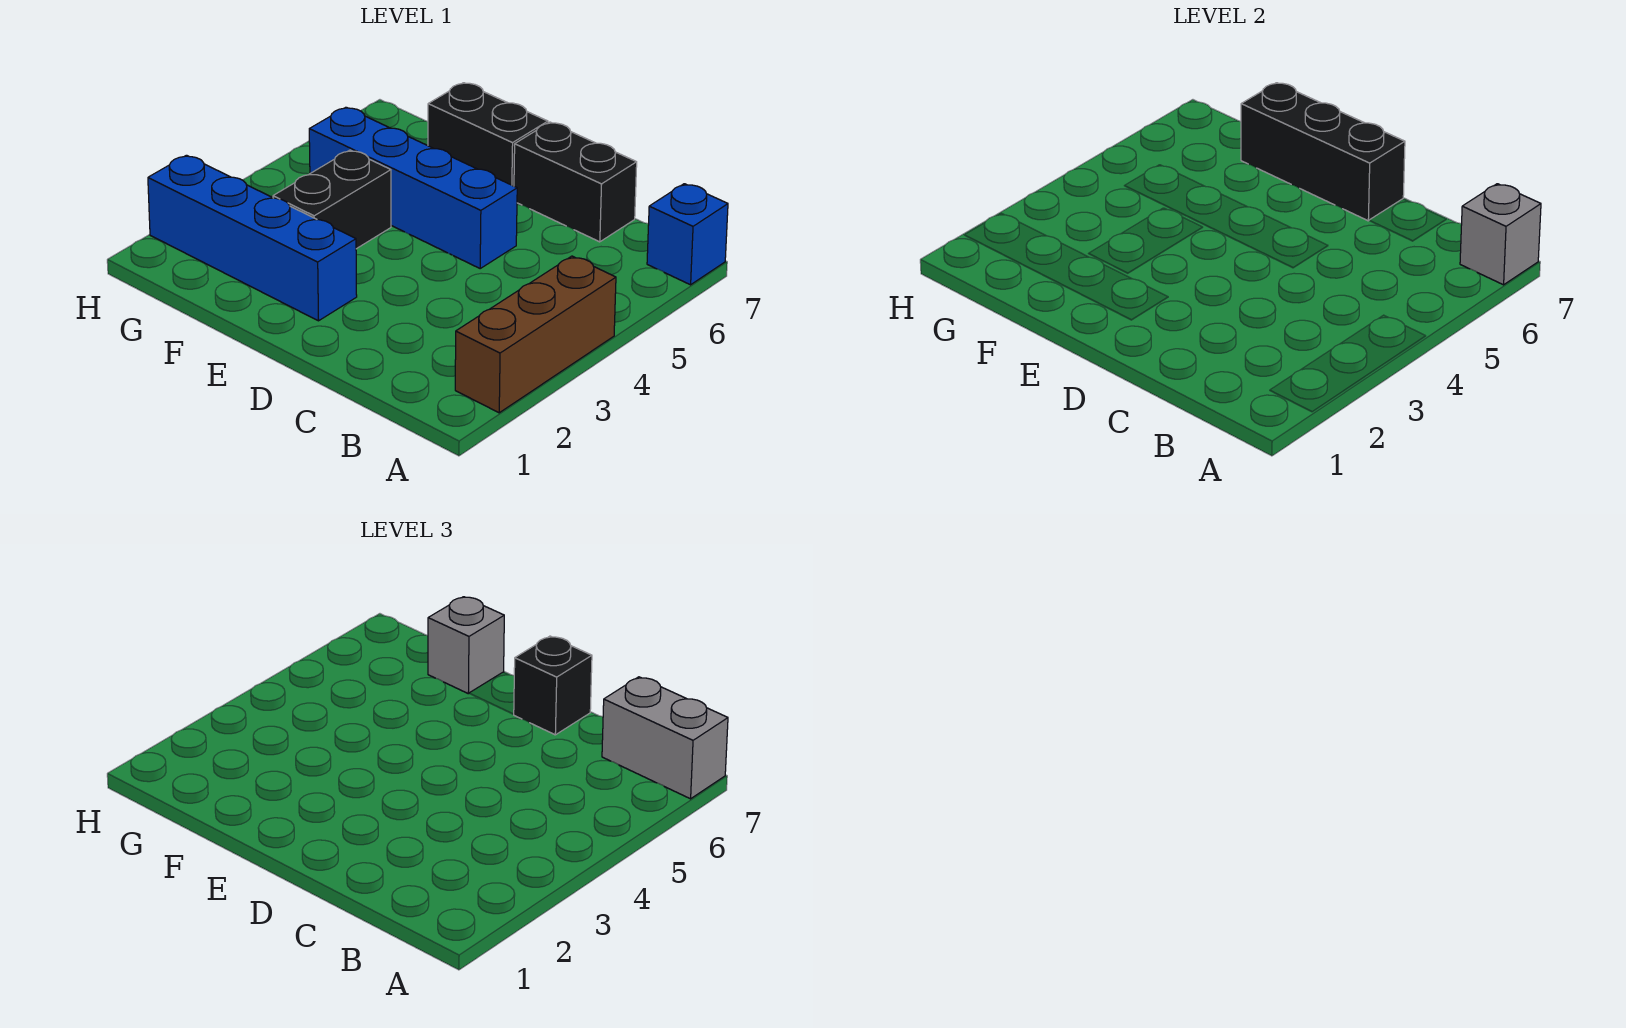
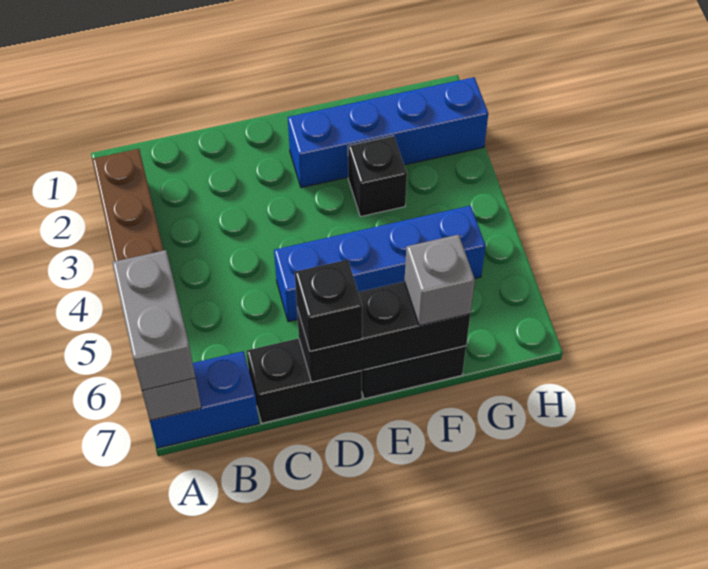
blue brick A7 level 1 -> blue brick A7:B7 level 1
grey brick A7:B7 level 3 -> grey brick A6:A7 level 3
black brick F3:F4 level 1 -> black brick F3 level 1

